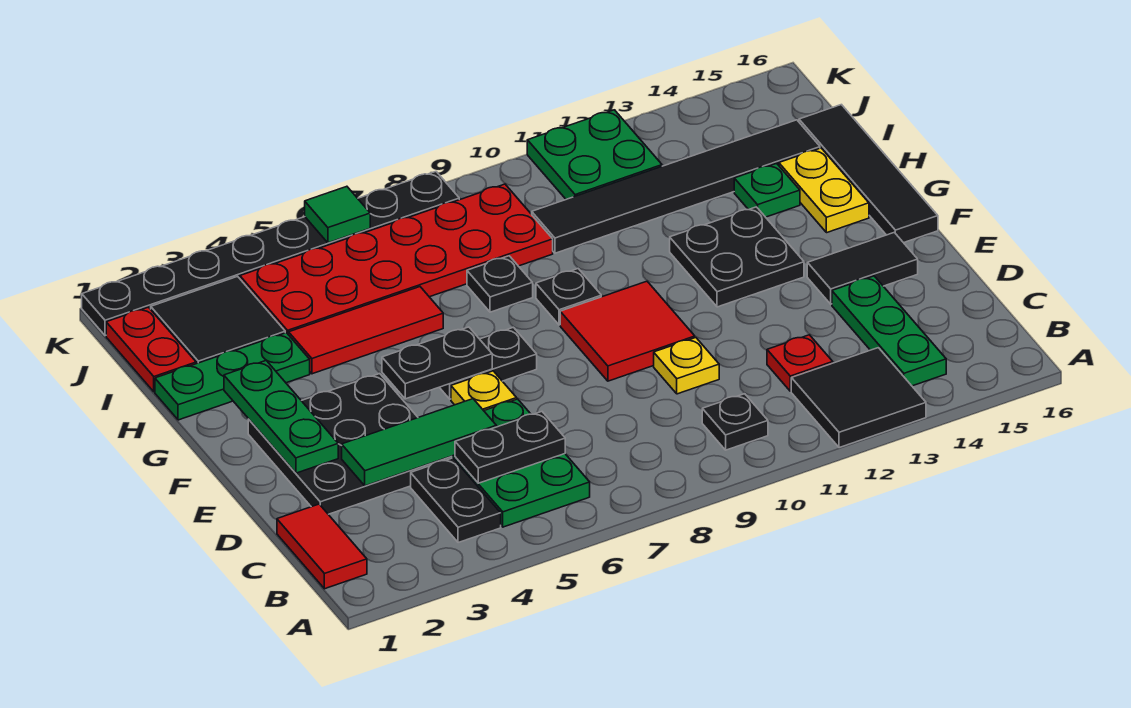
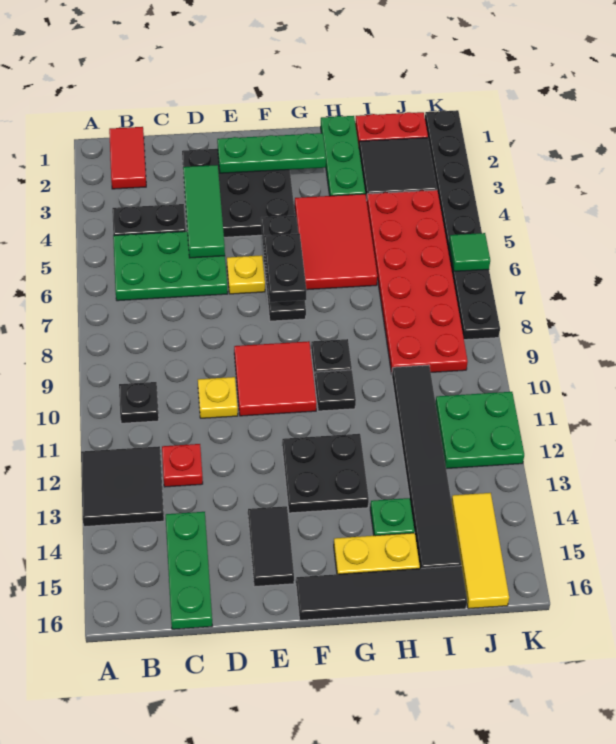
red tile B1:C1 level 1 -> red tile B1:B2 level 1
green plate B14:D14 level 1 -> green plate C14:C16 level 1
black plate C5:C6 level 2 -> black plate F6:F7 level 3
red tile H4:H6 level 1 -> red tile G4:H6 level 1
black plate H8 level 1 -> black plate G10 level 1
none -> yellow tile J14:J16 level 1

